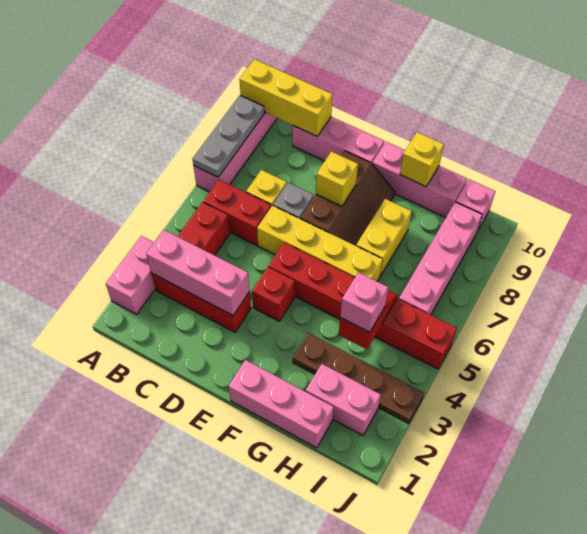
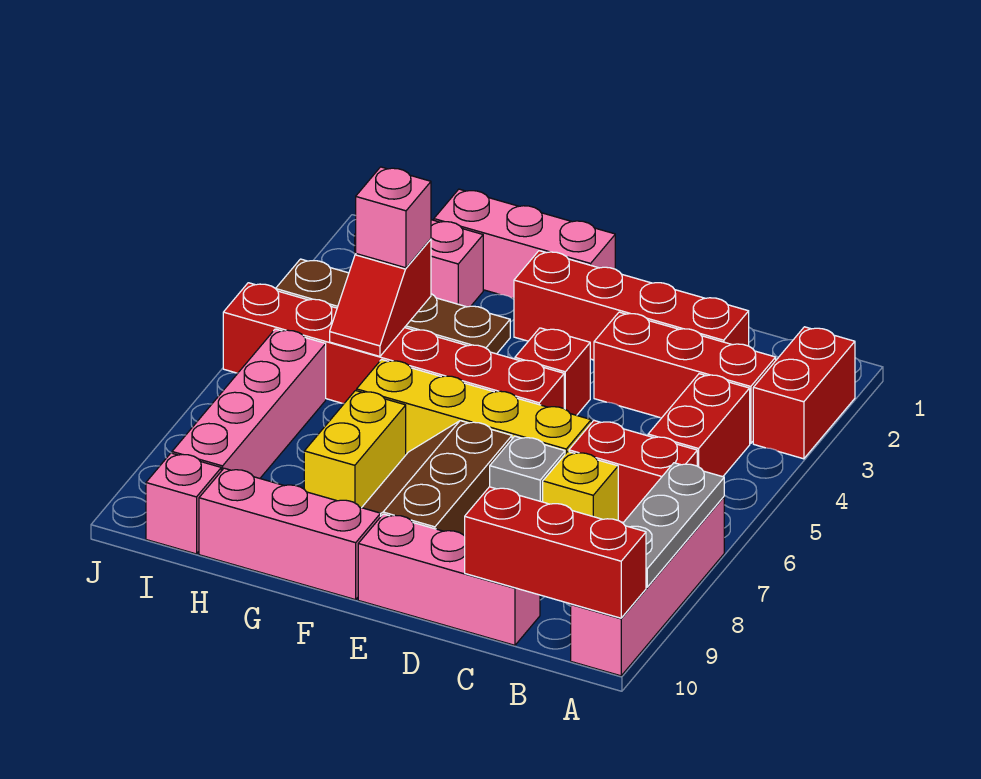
pink brick A2:A3 level 1 -> red brick A2:A3 level 1
yellow brick A10:C10 level 2 -> red brick A10:C10 level 2
pink brick B3:D3 level 2 -> none
none -> red brick C2:F2 level 1
yellow brick E8 level 2 -> none
yellow brick G10 level 2 -> none

